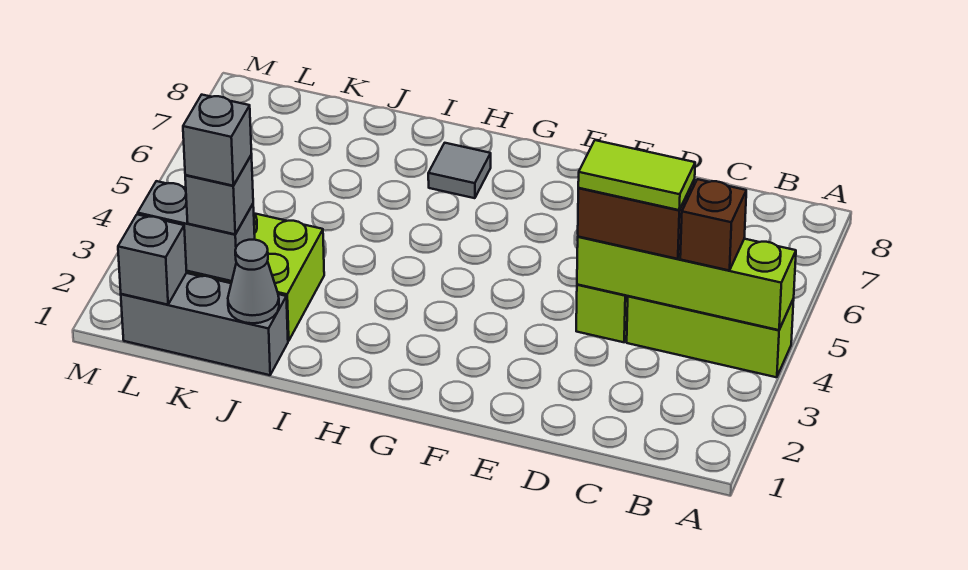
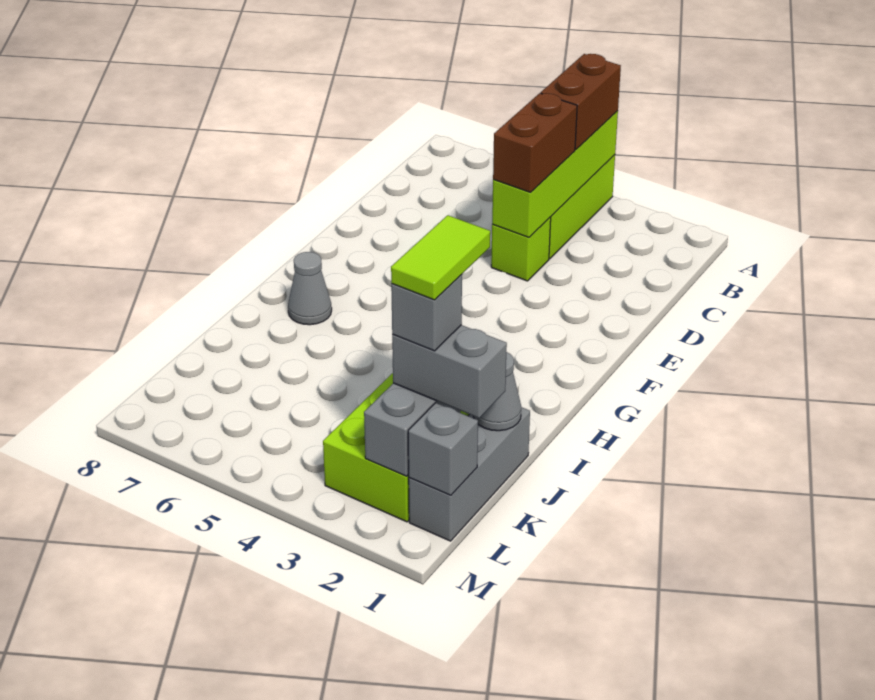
brown brick B4 level 3 -> brown brick A4:B4 level 3
lime tile C4:D4 level 4 -> lime tile J2:K2 level 5
grey tile H7 level 1 -> grey cone H7 level 1
grey brick K2 level 3 -> grey brick K1:K2 level 3

